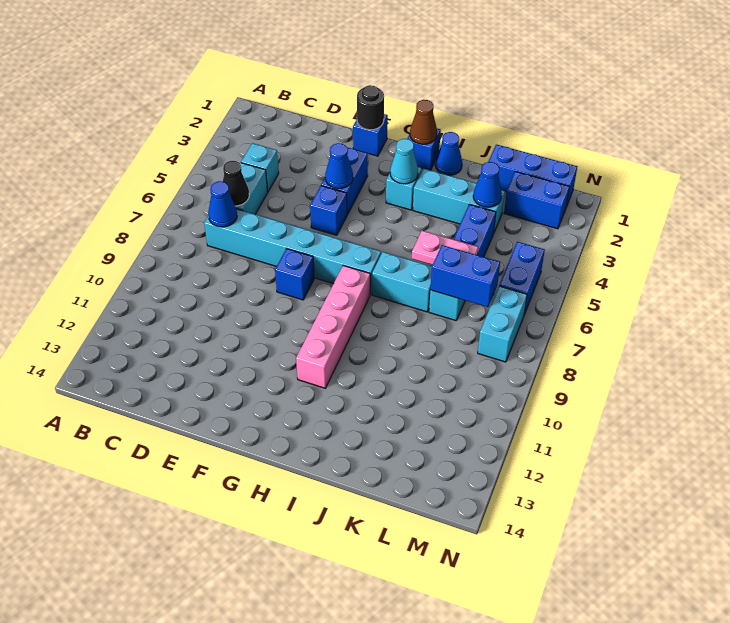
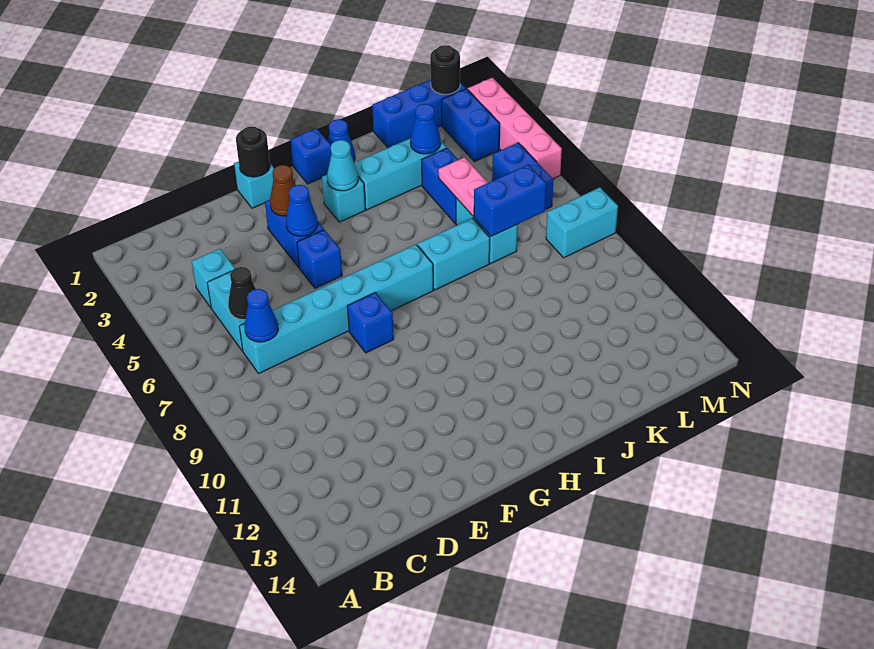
blue brick F1 level 1 -> cyan brick F1 level 1
brown cone H1 level 2 -> brown cone F3 level 2
pink brick H8:H11 level 1 -> pink brick N2:N5 level 1
pink plate J6:K6 level 2 -> pink plate K5:K6 level 2
blue brick L2:M2 level 1 -> blue brick M2:M3 level 1
none -> black round brick M1 level 2
cyan brick M7:M8 level 1 -> cyan brick M8:N8 level 1

